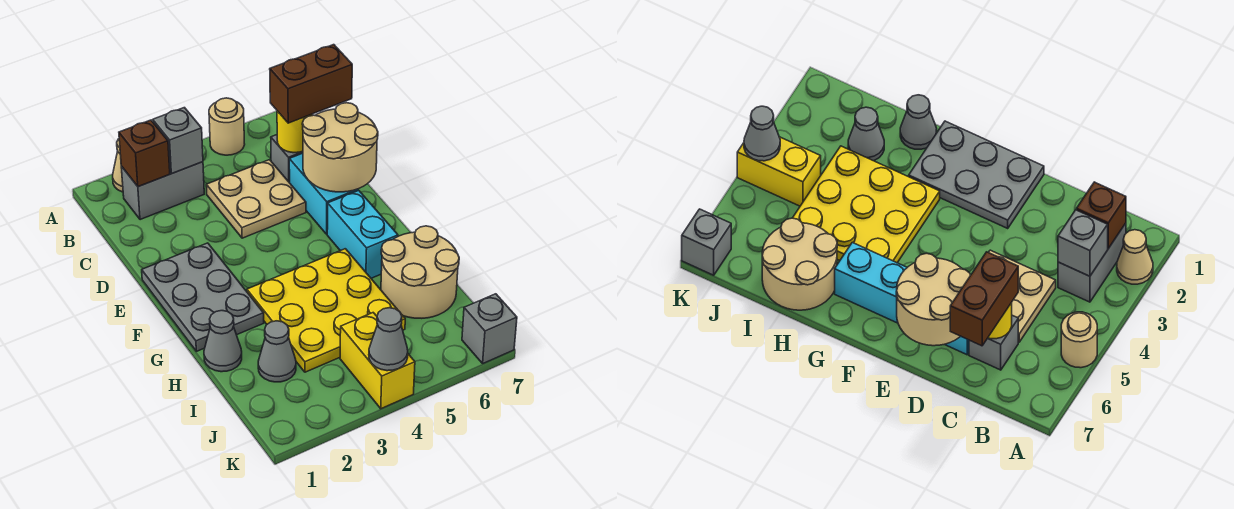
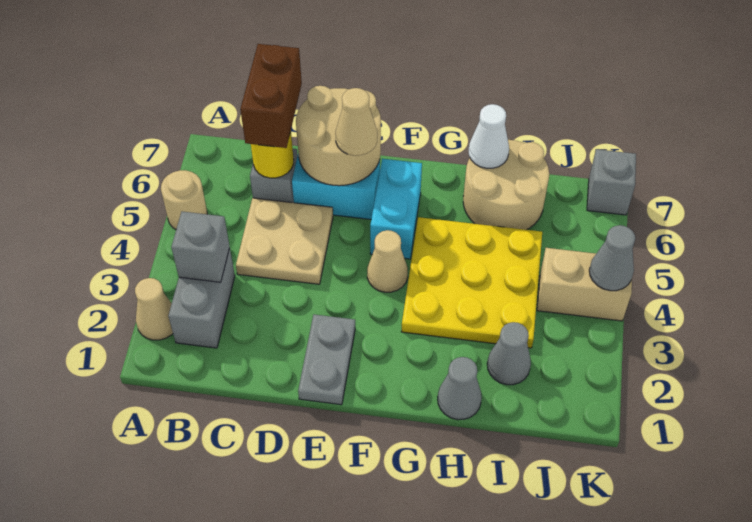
brown brick B2 level 2 -> none
grey plate E1:G2 level 1 -> grey plate E1:E2 level 1
none -> tan cone E6 level 3
none -> tan cone F4 level 1
cyan brick F6:G6 level 1 -> cyan brick F5:F6 level 1
none -> white cone H7 level 2
yellow brick J4:K4 level 1 -> tan brick J4:K4 level 1

